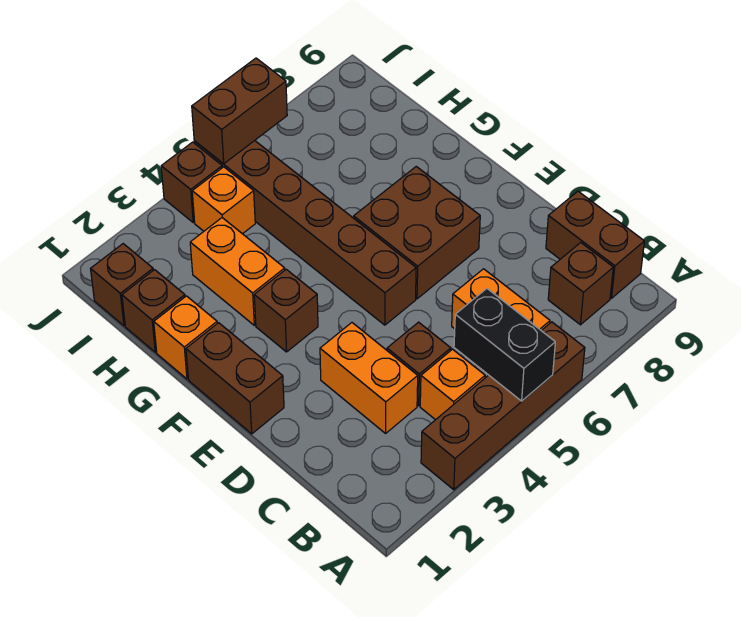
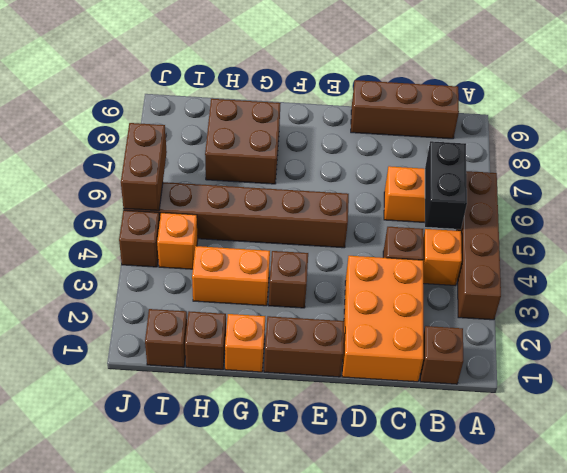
black brick A5:B5 level 2 -> black brick B5:B6 level 2
brown brick B8 level 1 -> brown brick B1 level 1
brown brick B9:C9 level 1 -> brown brick B9:D9 level 1
orange brick C3:D3 level 1 -> orange brick C1:D3 level 1
brown brick E6:F7 level 1 -> brown brick G7:H8 level 1

